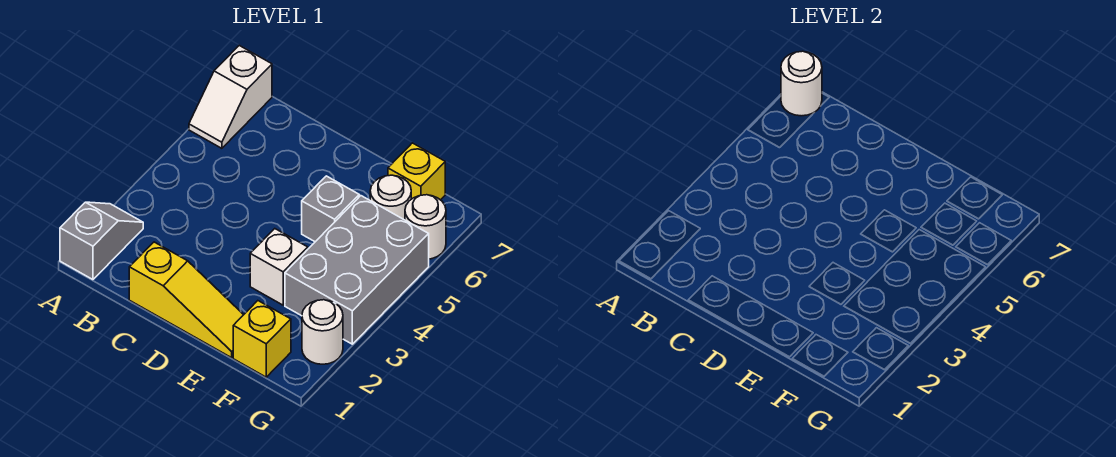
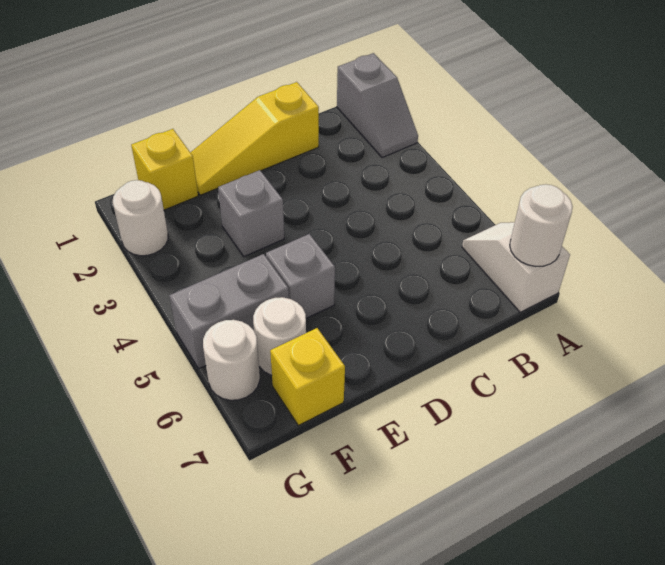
white brick E3 level 1 -> grey brick E3 level 1
grey brick F3:G5 level 1 -> grey brick F5:G5 level 1

